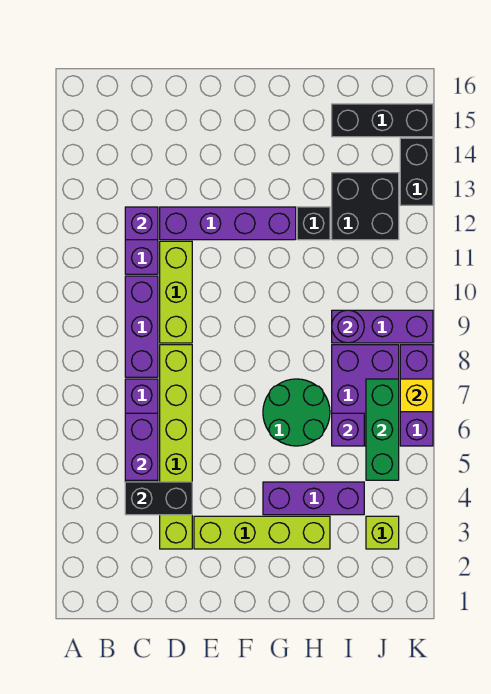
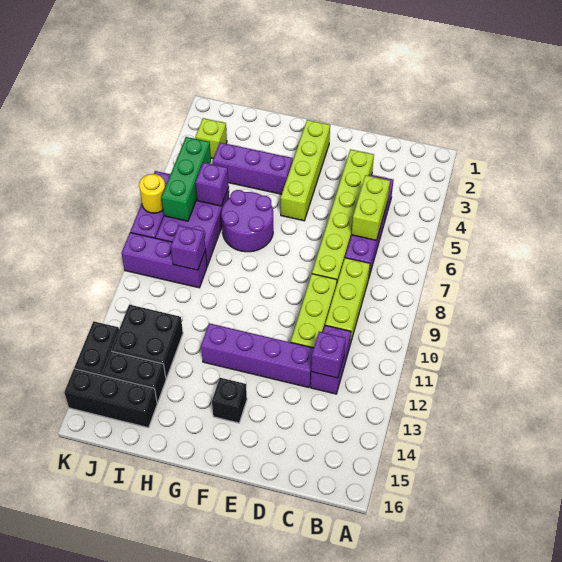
black brick C4:D4 level 2 -> black brick I14:J14 level 1
purple brick C5:C6 level 2 -> lime brick C5:C6 level 2
purple brick C8:C10 level 1 -> lime brick C8:C10 level 1
lime brick E3:H3 level 1 -> lime brick F2:F5 level 1
green round brick G6:H7 level 1 -> purple round brick G6:H7 level 1
black brick H12 level 1 -> black brick F14 level 1
purple round brick I9 level 2 -> purple brick I9 level 2
yellow brick K7 level 2 -> yellow round brick K7 level 2

